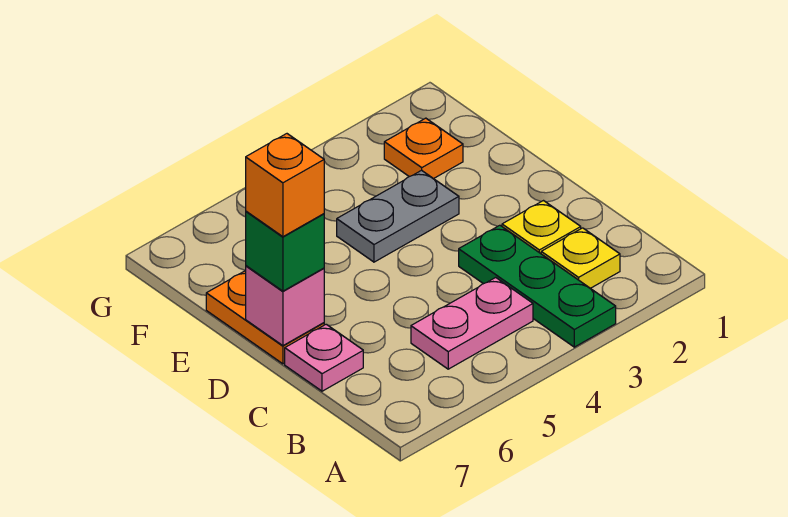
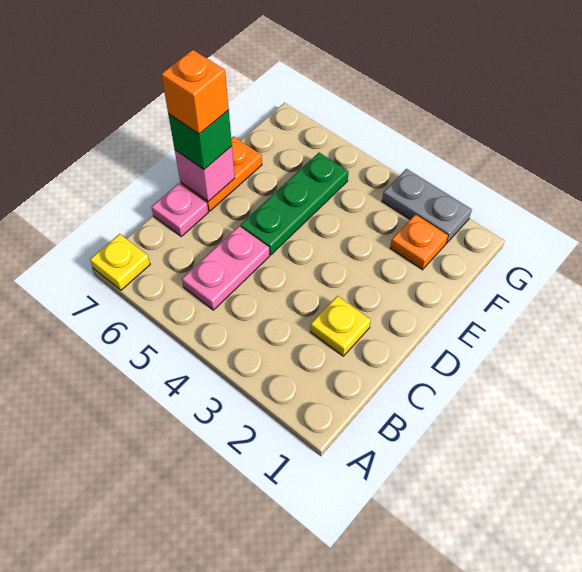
green plate A3:C3 level 1 -> green plate D5:F5 level 1
yellow plate B2 level 1 -> yellow plate A7 level 1
pink plate B4:B5 level 1 -> pink plate B5:C5 level 1
grey plate E3:E4 level 1 -> grey plate G2:G3 level 1

